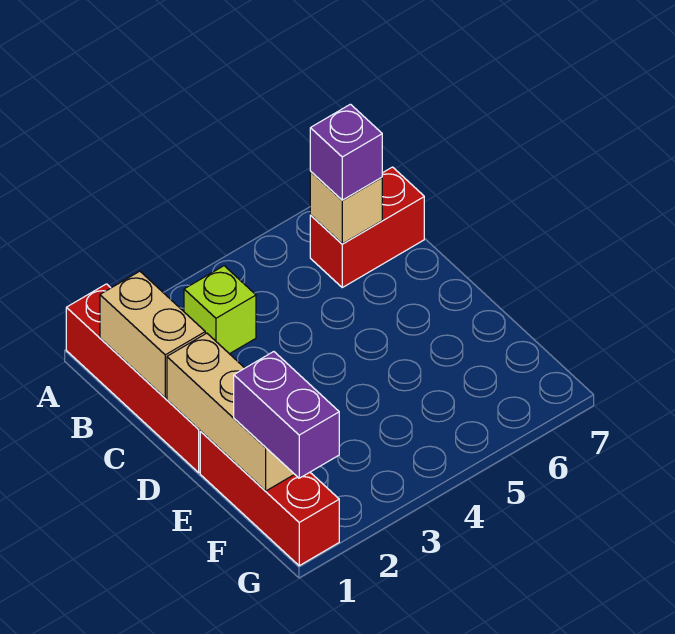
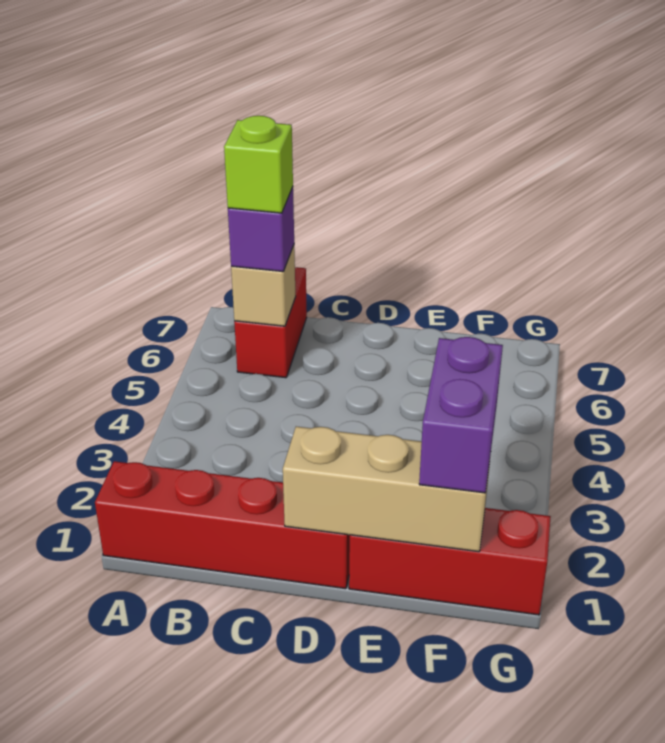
tan brick B1:C1 level 2 -> none
lime brick B3 level 1 -> lime brick B6 level 4
purple brick F1:G1 level 3 -> purple brick F1:F2 level 3

